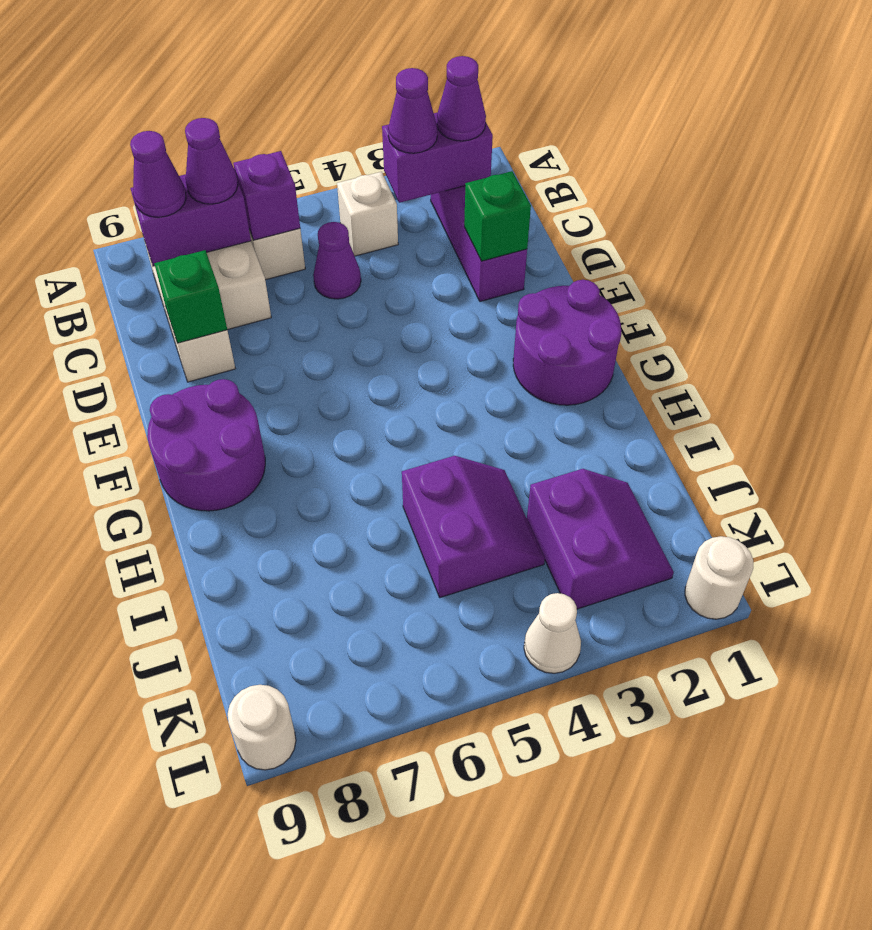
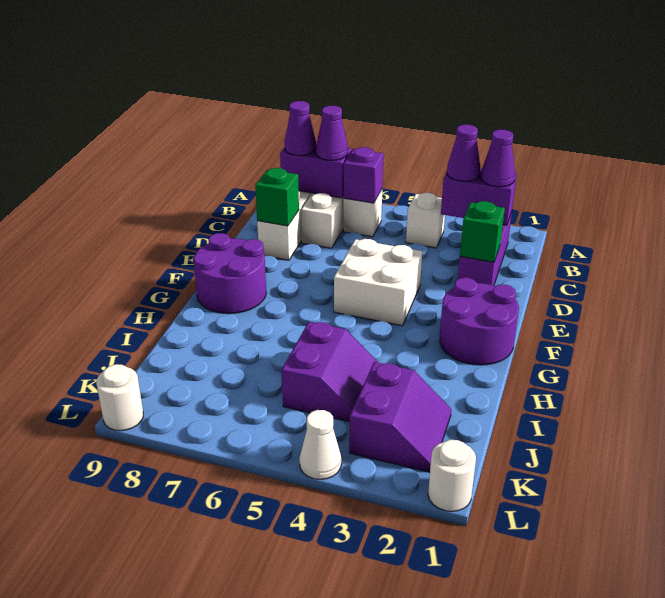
purple cone C5 level 1 -> none
none -> white brick E4:F5 level 1

